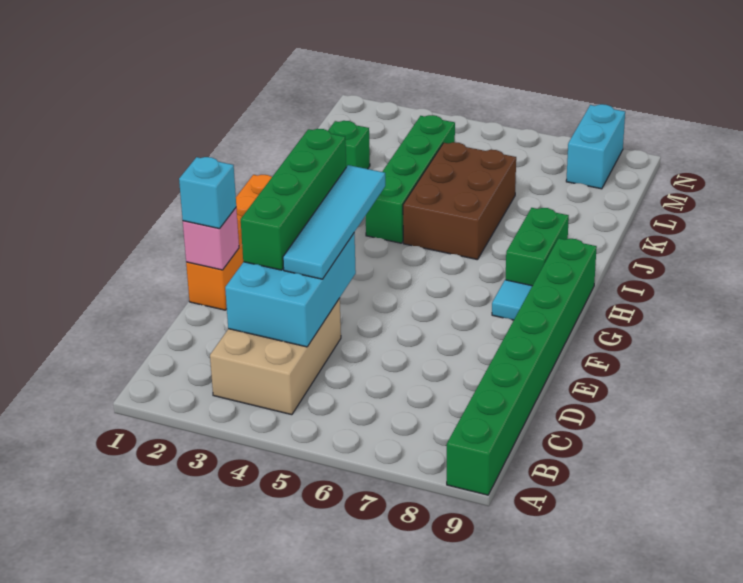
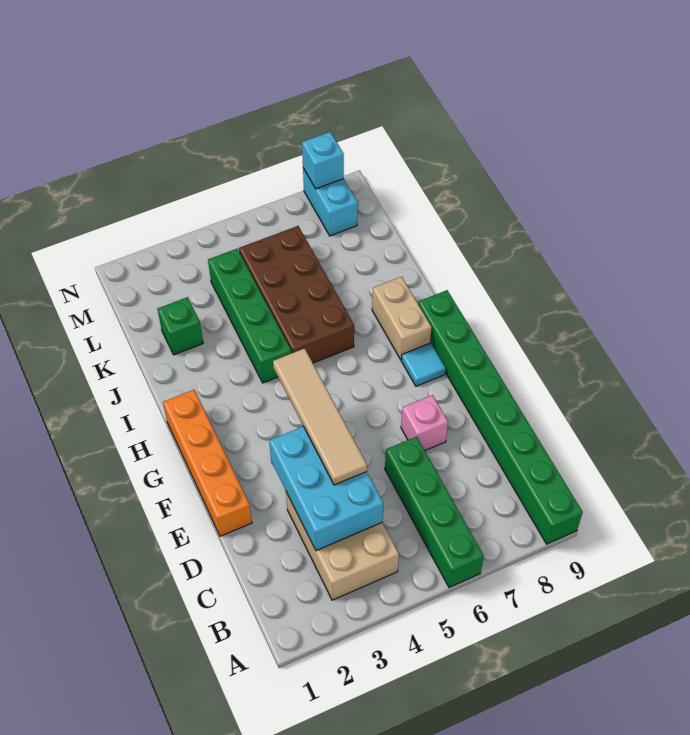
green brick D3:G3 level 3 -> green brick A6:D6 level 1
cyan tile D4:G4 level 3 -> tan tile D4:G4 level 3
pink brick E1 level 2 -> pink brick E7 level 1
cyan brick E1 level 3 -> cyan brick N8 level 2
green brick H8:I8 level 1 -> tan brick H8:I8 level 1
brown brick I5:K6 level 1 -> brown brick I5:L6 level 1

